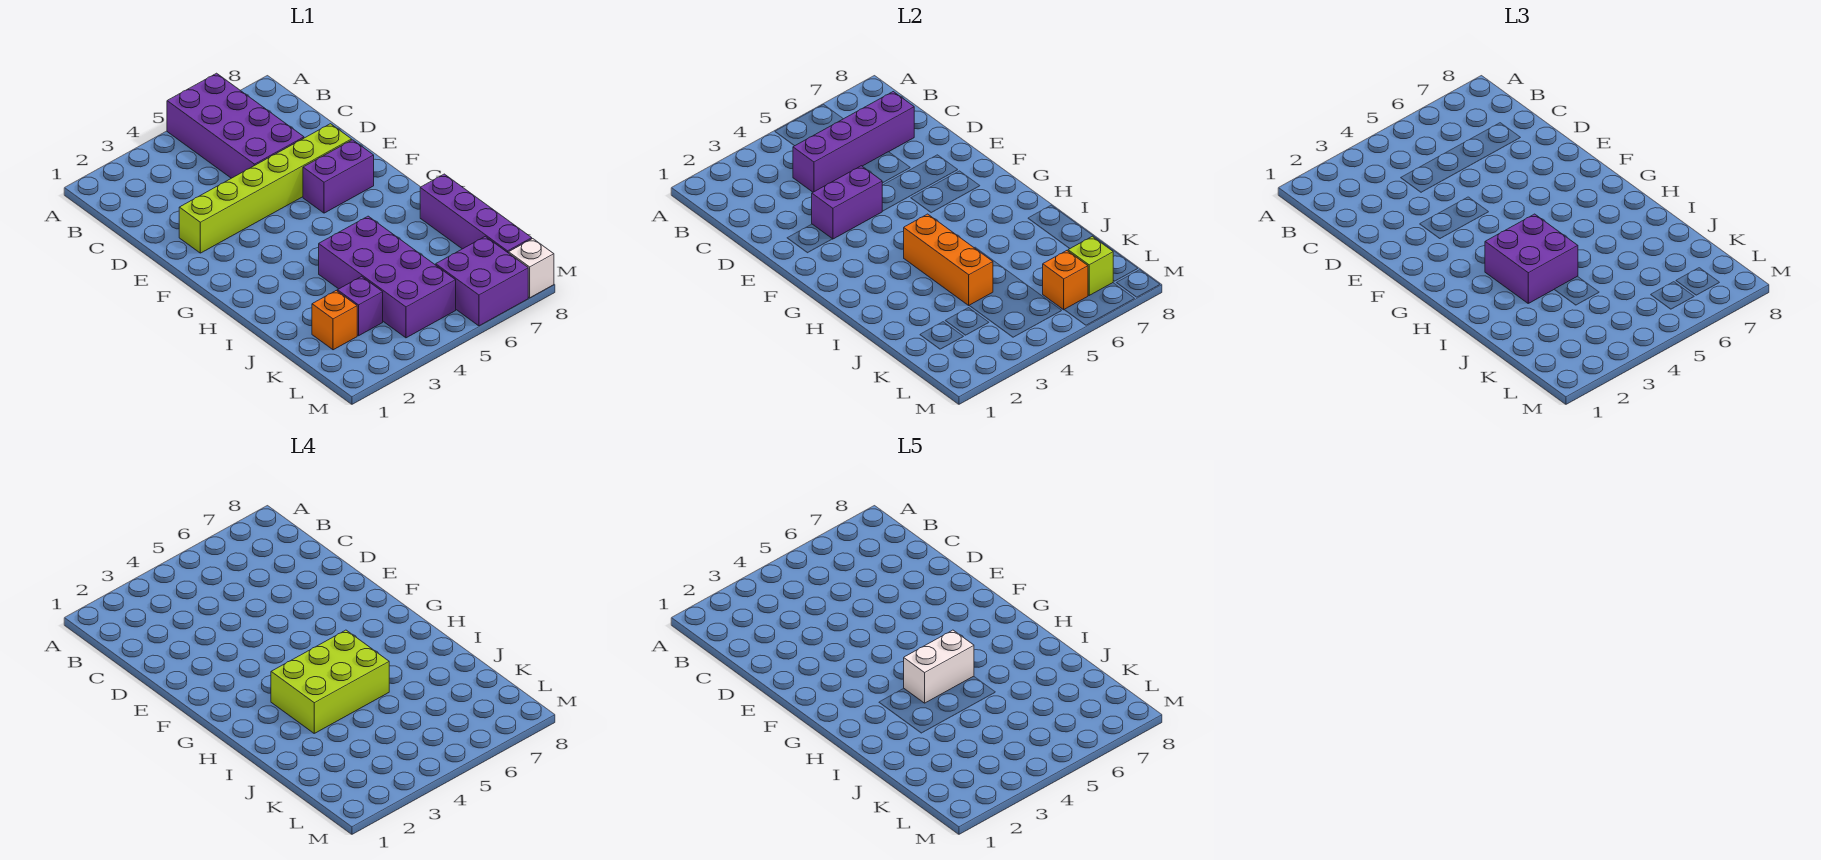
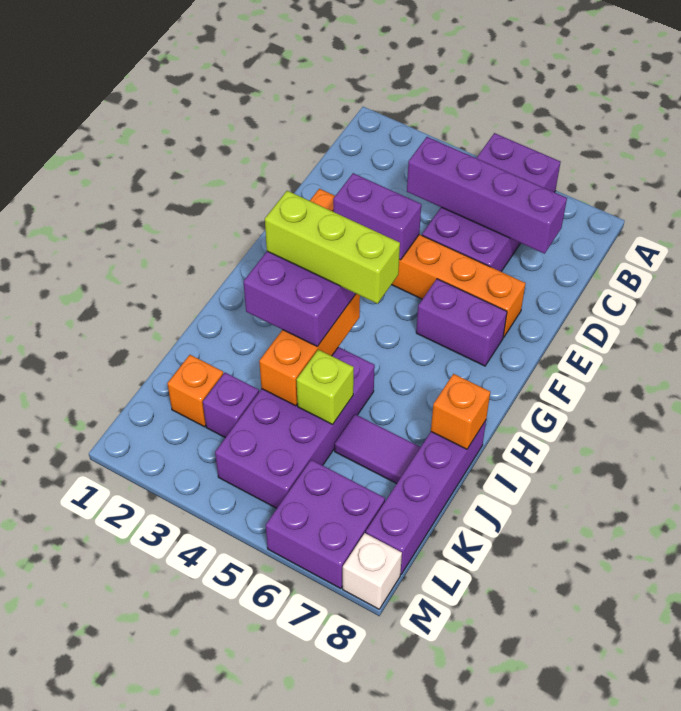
lime brick E2:E7 level 1 -> orange brick E2:E7 level 1
lime brick H3:I5 level 4 -> lime brick H3:H5 level 4
white brick H4:H5 level 5 -> none
none -> purple tile J6:J7 level 1
orange brick L6 level 2 -> orange brick I8 level 2
lime brick L7 level 2 -> lime brick J5 level 2

